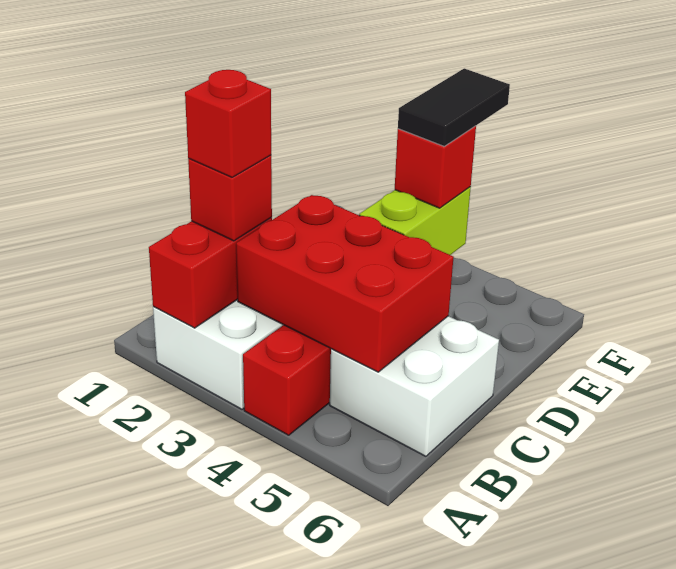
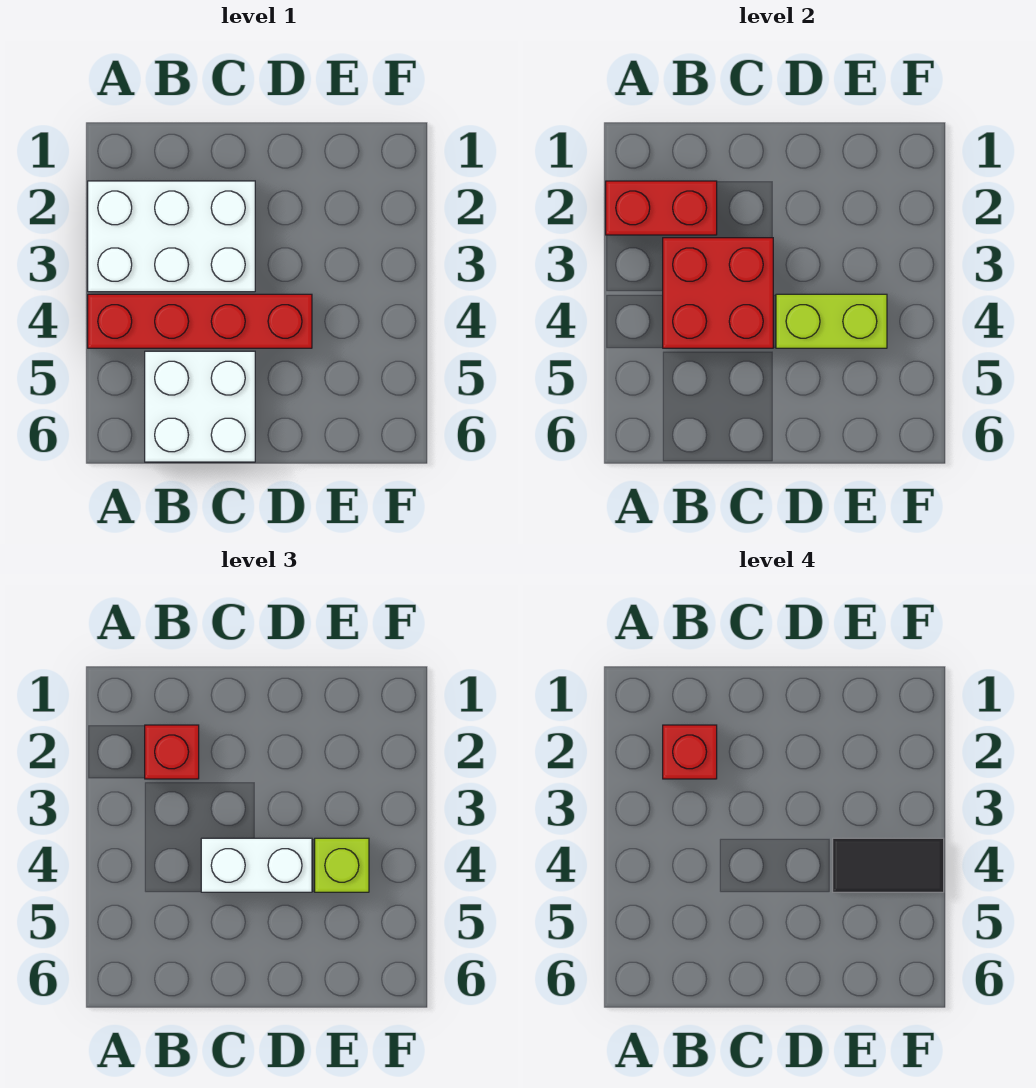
red brick B3:C5 level 2 -> red brick B3:C4 level 2
none -> white brick C4:D4 level 3
red brick E4 level 3 -> lime brick E4 level 3

